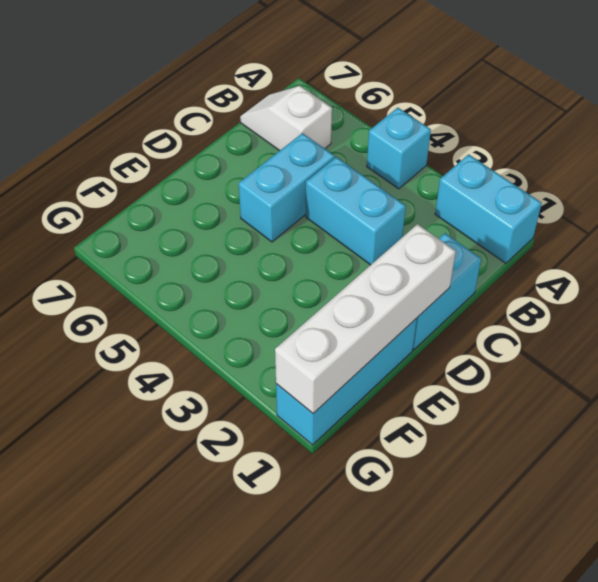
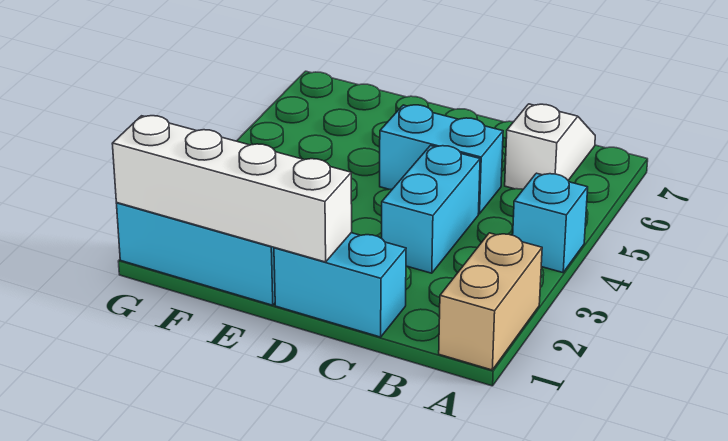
cyan brick A1:A2 level 1 -> tan brick A1:A2 level 1

